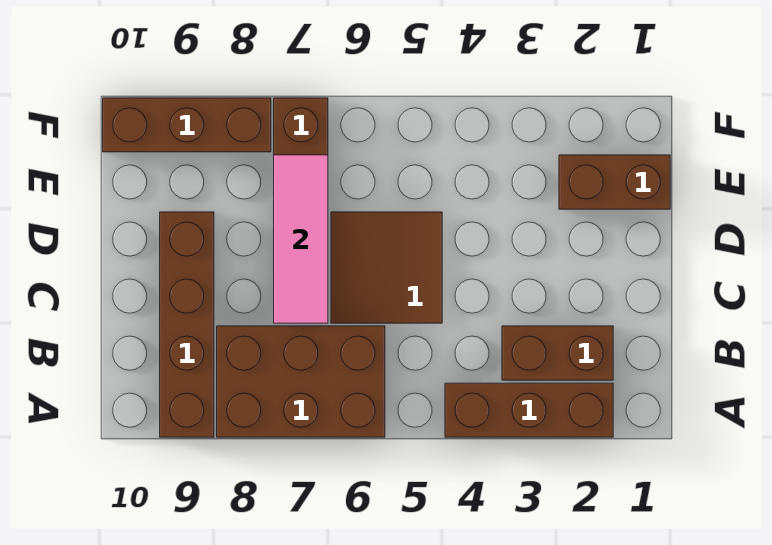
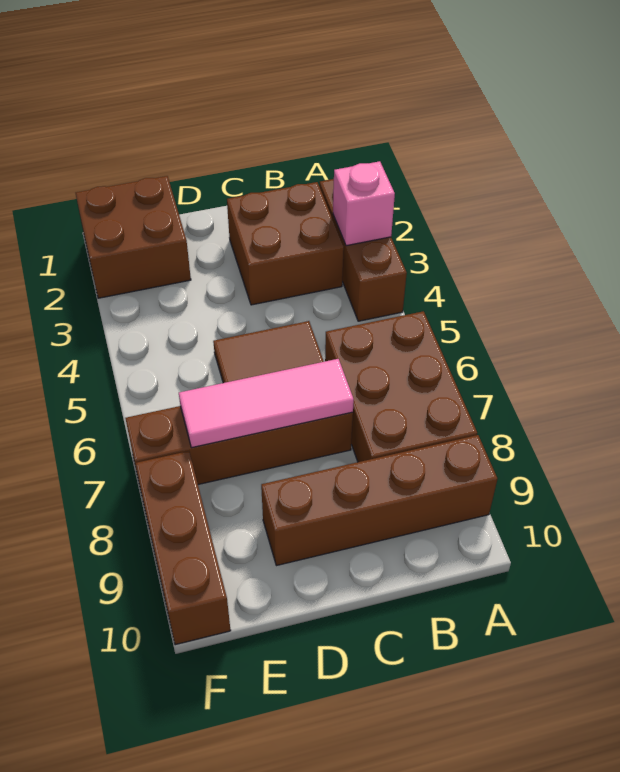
none -> pink brick A3 level 2
brown brick B2:B3 level 1 -> brown brick B2:C3 level 1
brown brick E1:E2 level 1 -> brown brick E1:F2 level 1

